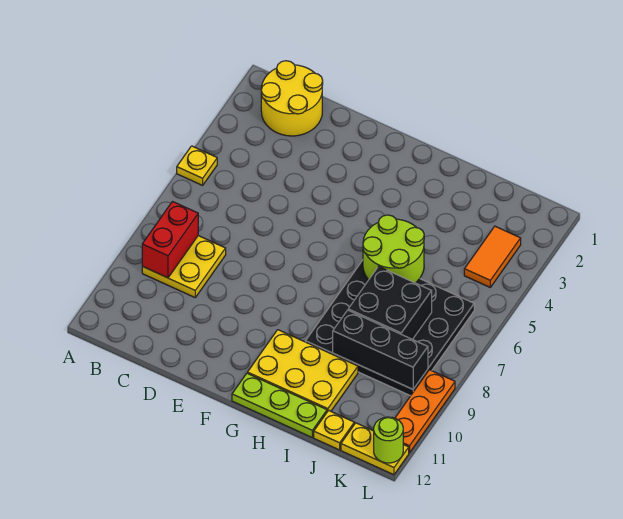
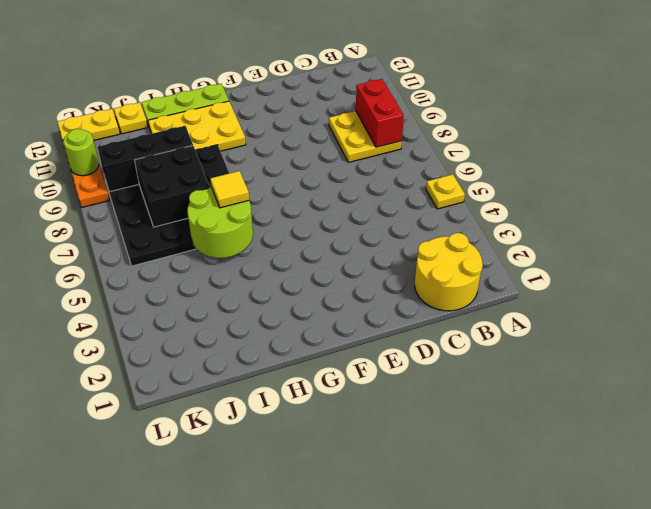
none -> yellow tile H6 level 3
orange tile K3:K4 level 1 -> none
lime round brick L12 level 2 -> lime round brick L10 level 2

